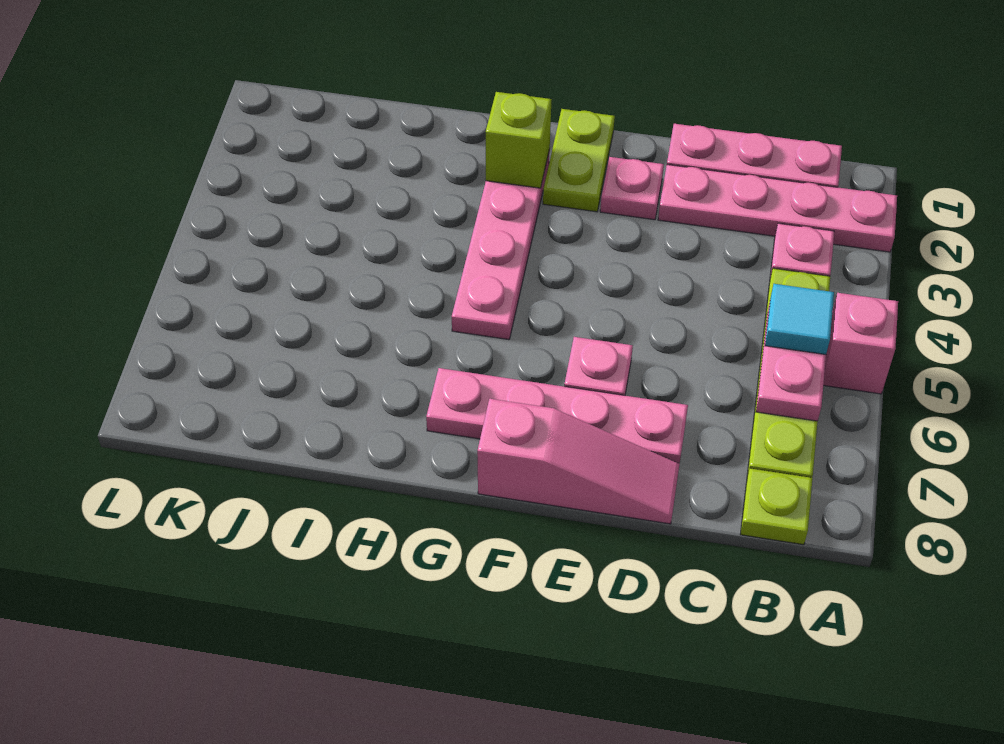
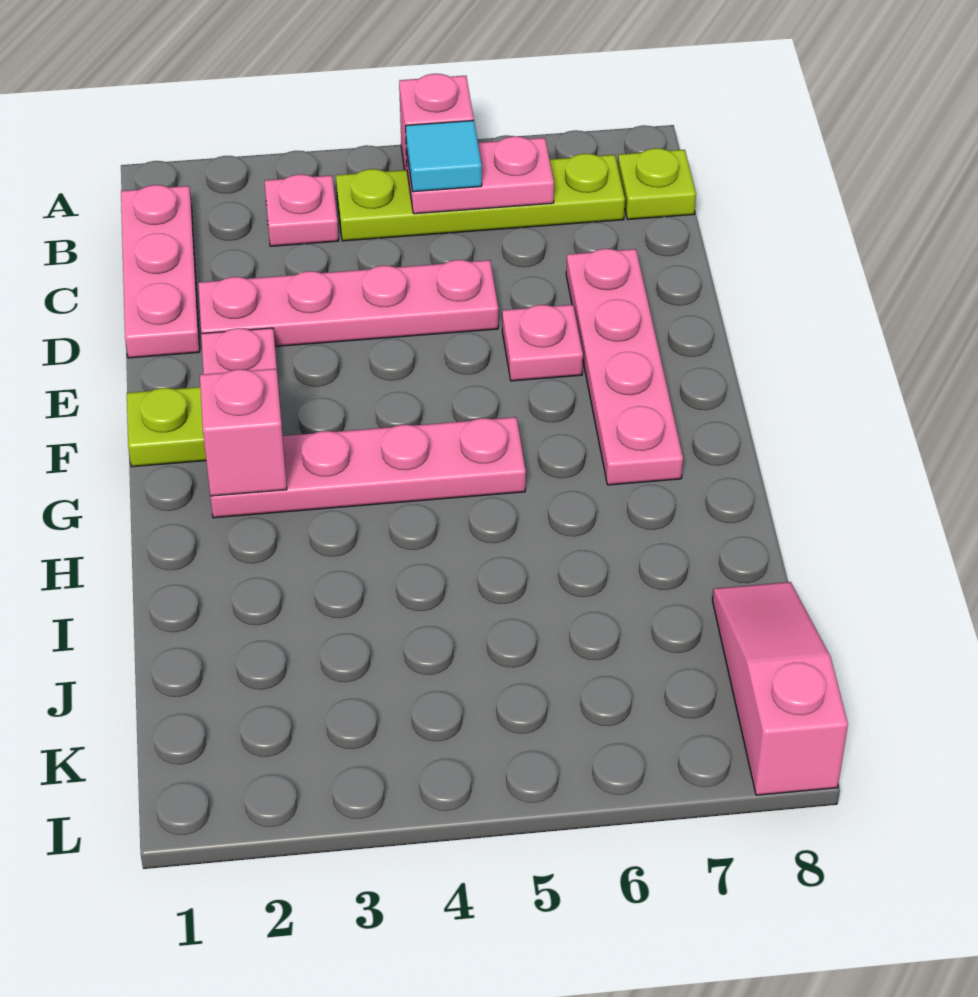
pink plate A2:D2 level 1 -> pink plate D2:D5 level 1
pink slope D8:F8 level 1 top F -> pink slope J8:L8 level 1 top L
lime brick G2 level 2 -> pink brick G2 level 2

